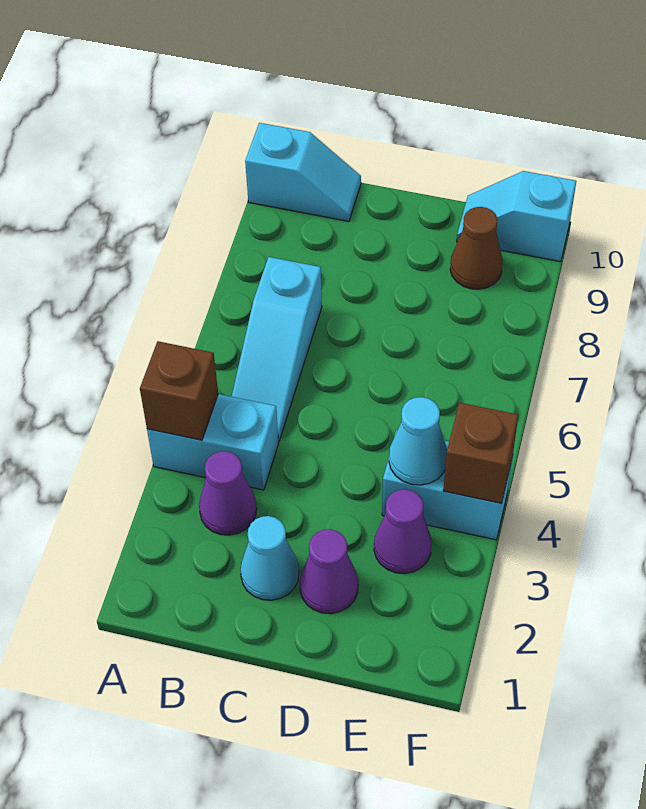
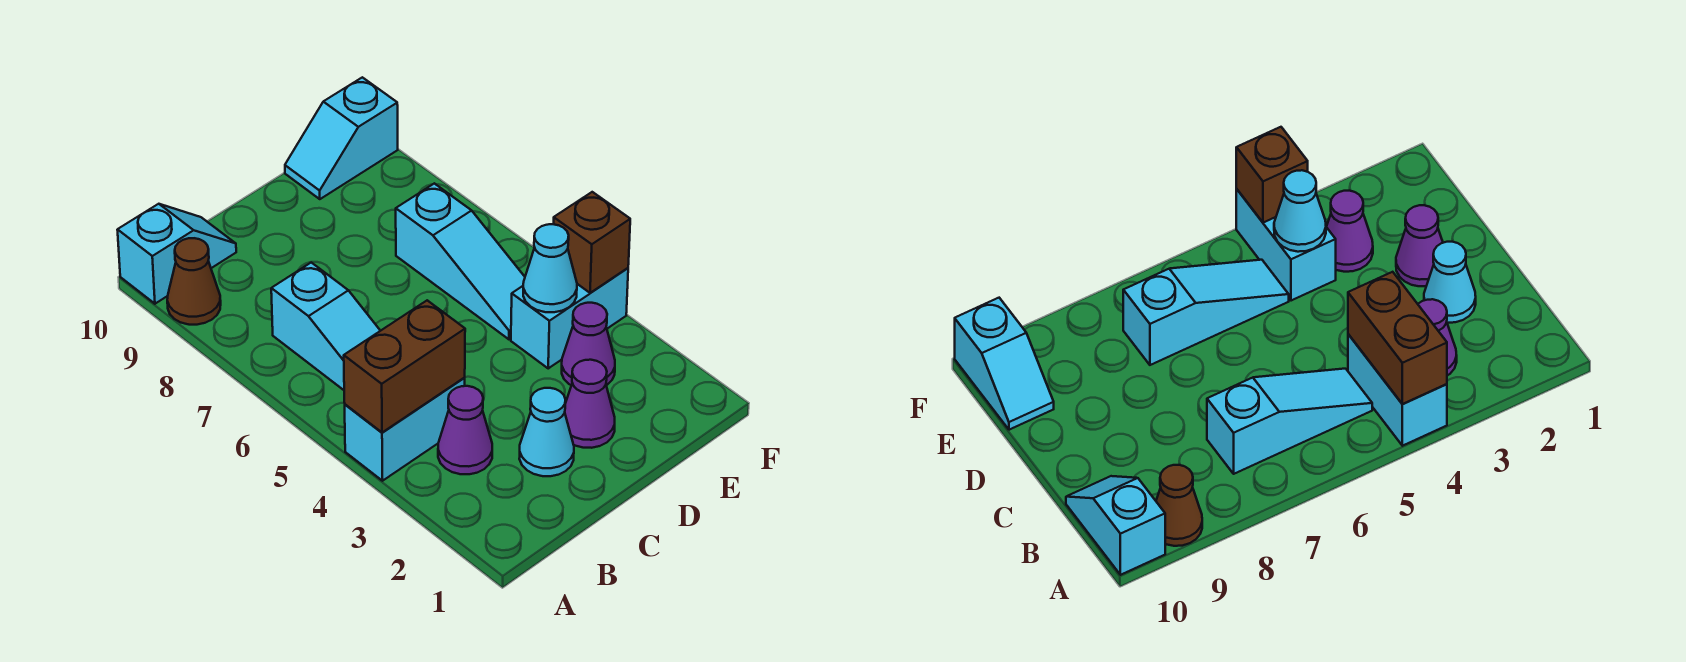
brown brick A4 level 2 -> brown brick A4:B4 level 2
none -> cyan slope E5:E7 level 1 top 7
brown cone E9 level 1 -> brown cone A9 level 1

